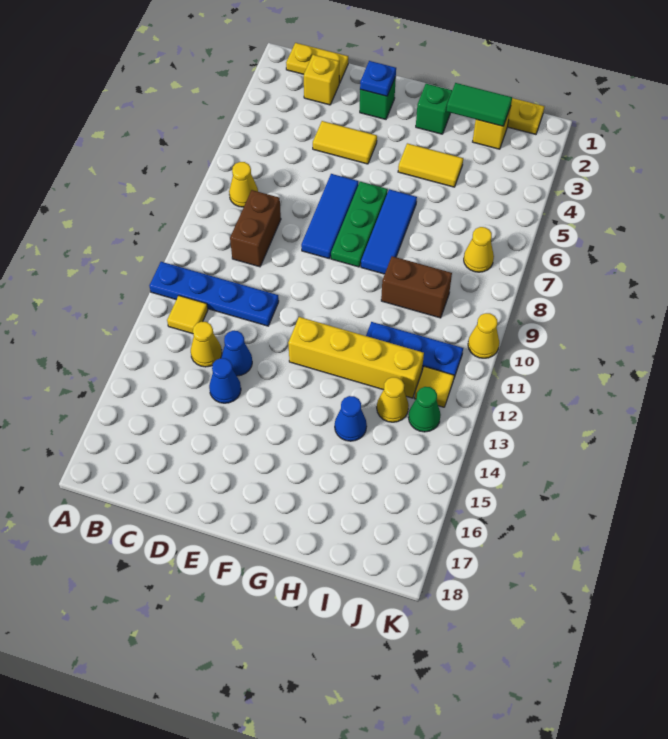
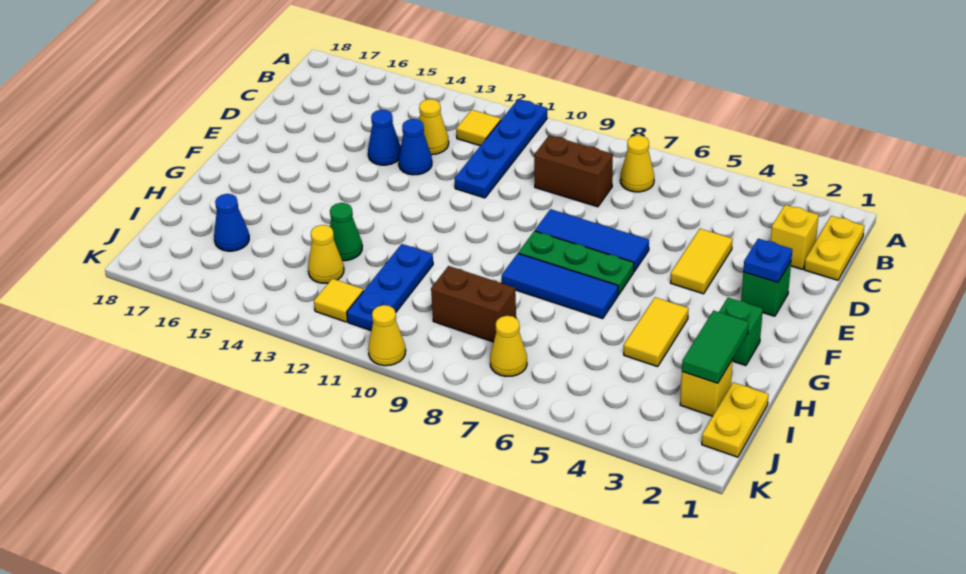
yellow brick F12:I12 level 1 -> none
brown brick H9:I9 level 1 -> brown brick I8:I9 level 1
blue cone H14 level 1 -> blue cone I16 level 1
green cone J13 level 1 -> green cone H13 level 1

